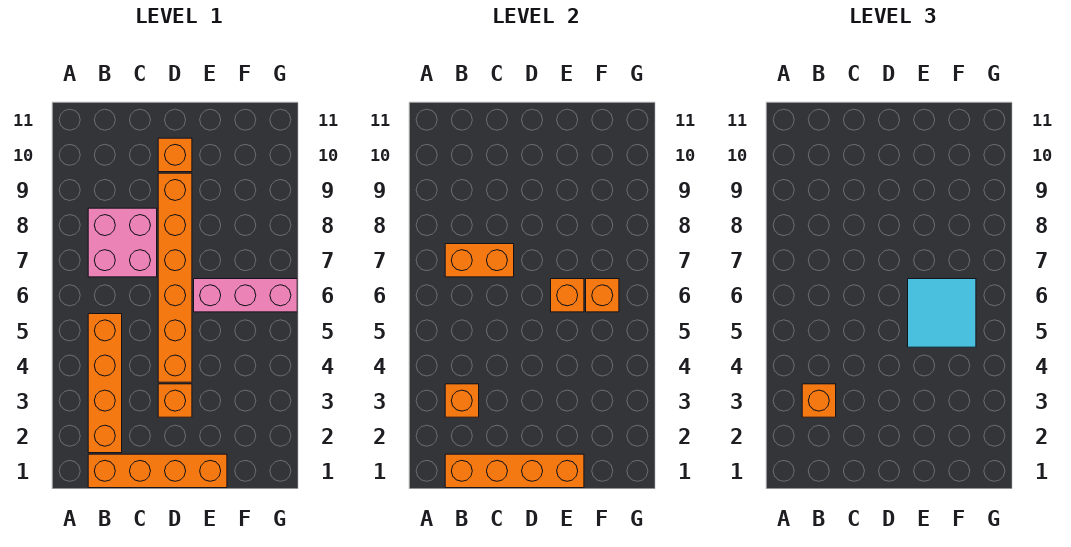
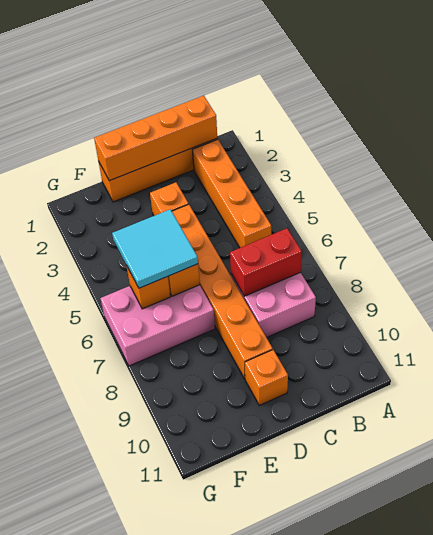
orange brick B3 level 2 -> none
orange brick B3 level 3 -> none
orange brick B7:C7 level 2 -> red brick B7:C7 level 2
pink brick E6:G6 level 1 -> pink brick E6:G7 level 1

